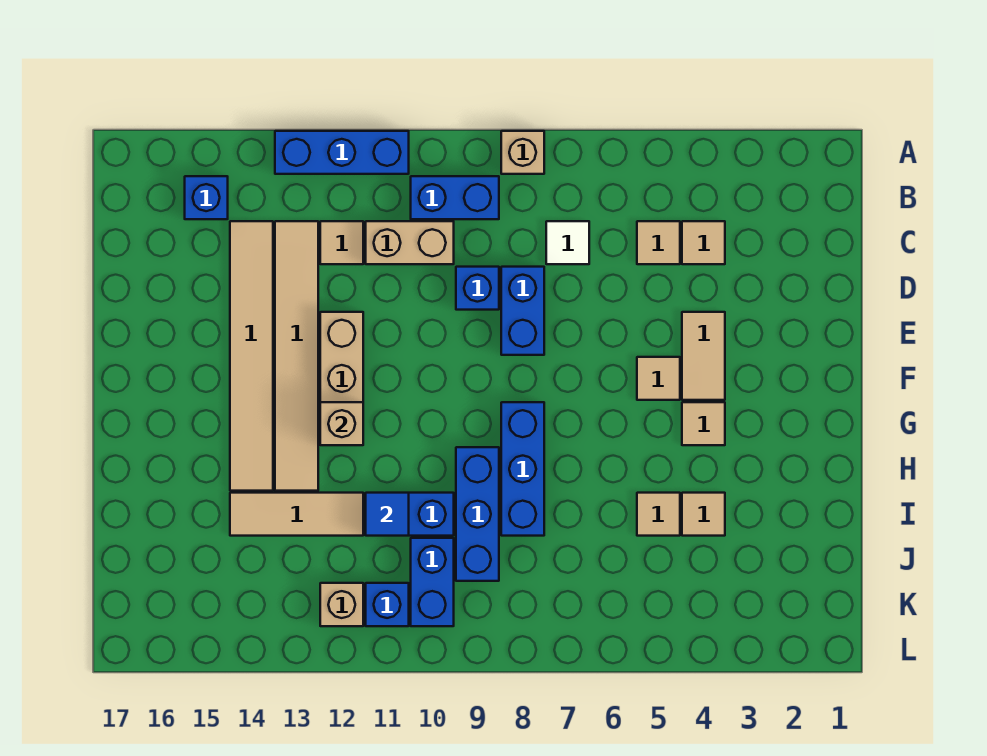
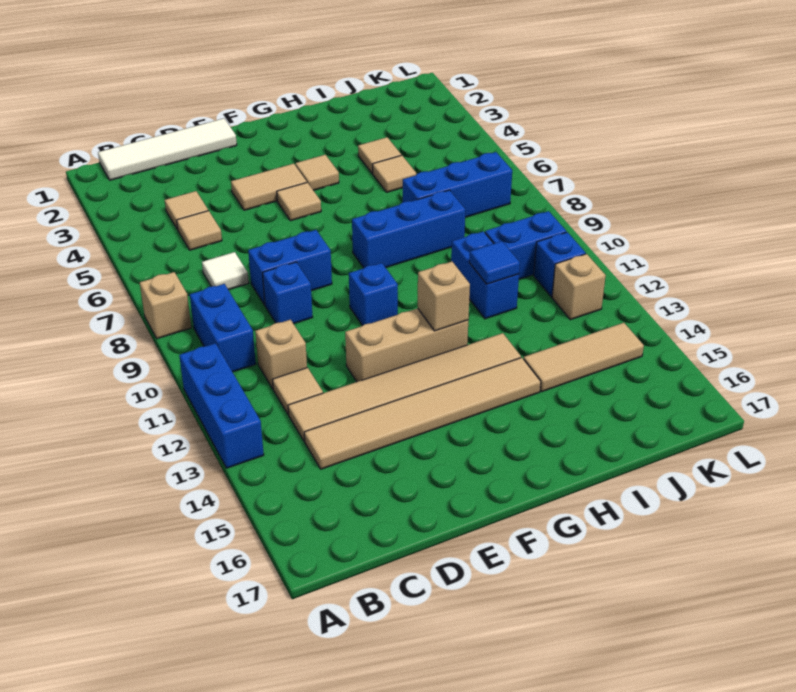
none -> white tile B1:E1 level 1
blue brick B15 level 1 -> blue brick F10 level 1
tan brick C10:C11 level 1 -> tan brick C11 level 1
blue brick H9:J9 level 1 -> blue brick I7:K7 level 1
tan tile I12:I14 level 1 -> tan tile I14:K14 level 1

